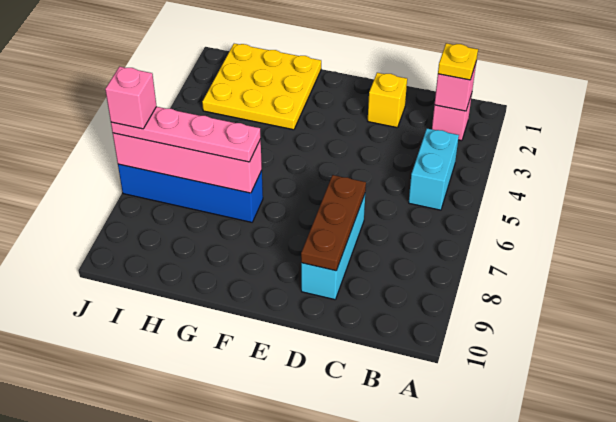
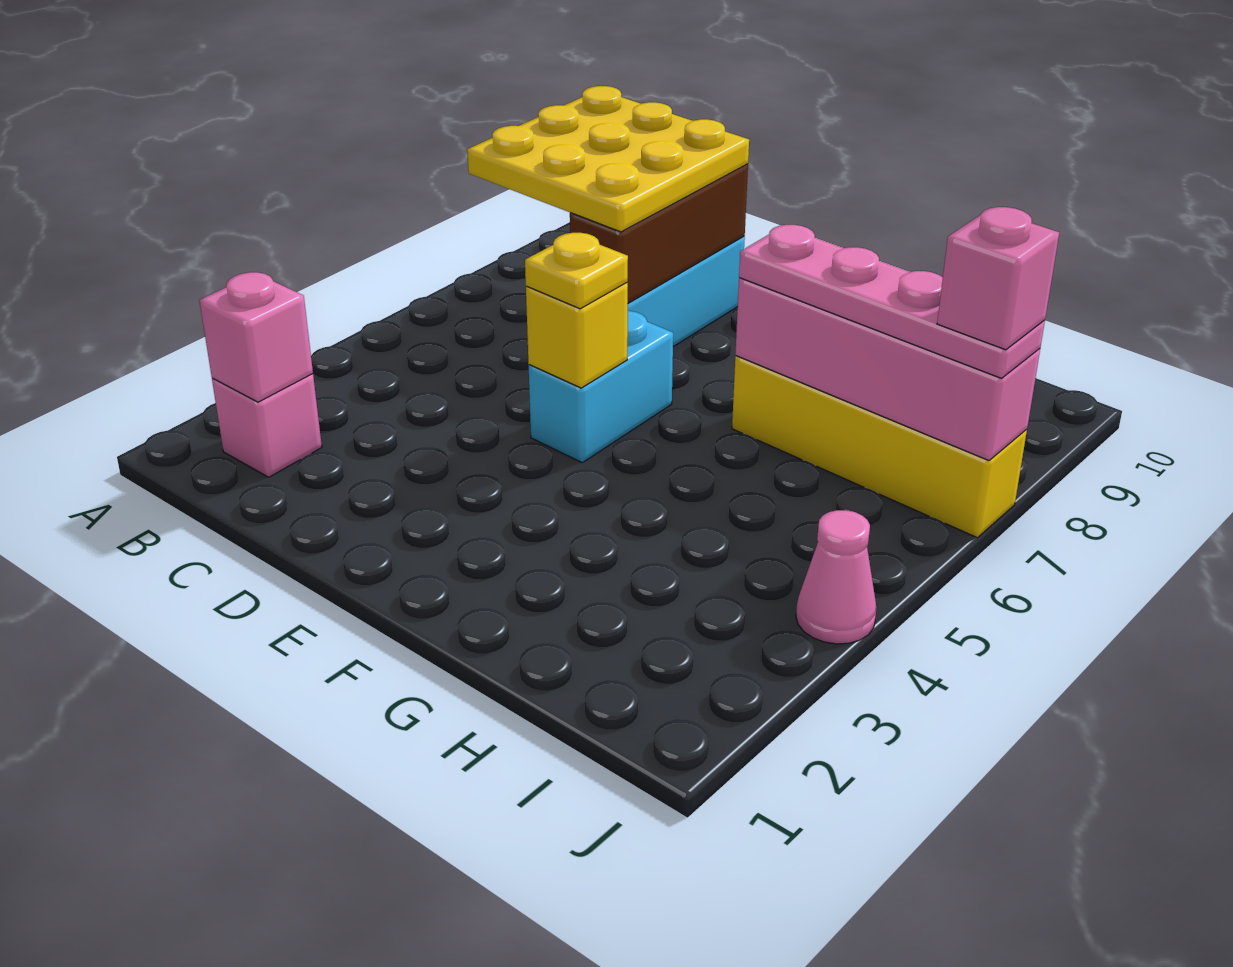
yellow plate B2 level 3 -> yellow plate E5 level 3
cyan brick B4:B5 level 1 -> cyan brick E5:E6 level 1
yellow brick D2 level 1 -> yellow brick E5 level 2
brown plate D7:D9 level 2 -> brown brick D7:D9 level 2
yellow plate G1:I3 level 1 -> yellow plate B7:D9 level 3
blue brick G7:J7 level 1 -> yellow brick G7:J7 level 1
none -> pink cone J4 level 1

